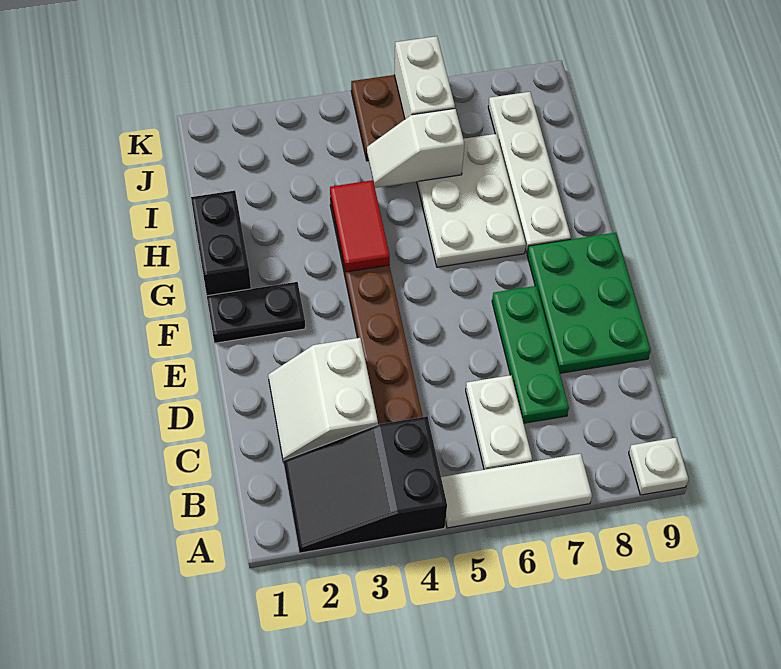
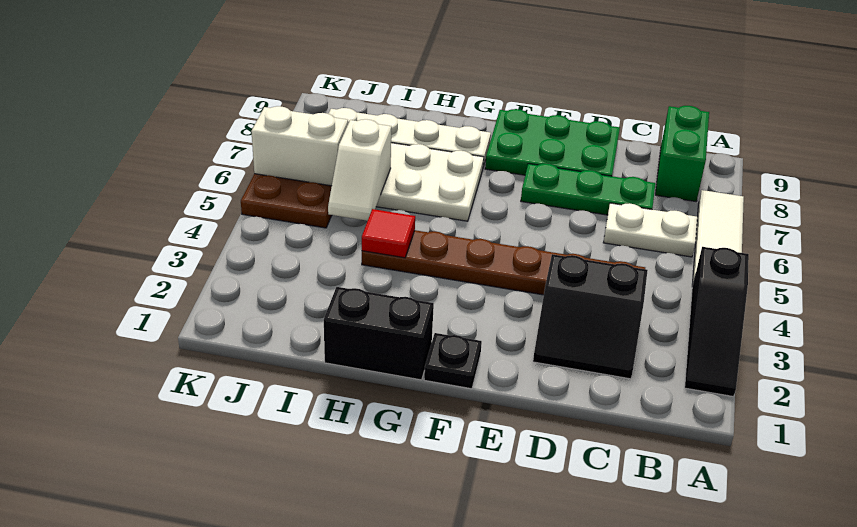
black slope A2:B4 level 1 top 4 -> black slope A2:A4 level 1 top 4
white plate A9 level 1 -> none
none -> green brick B8:B9 level 1
white slope C2:D3 level 1 top 3 -> black slope C2:D3 level 1 top 3
black plate F1:F2 level 1 -> black plate F1 level 1
red tile G4:H4 level 2 -> red tile H4 level 2

